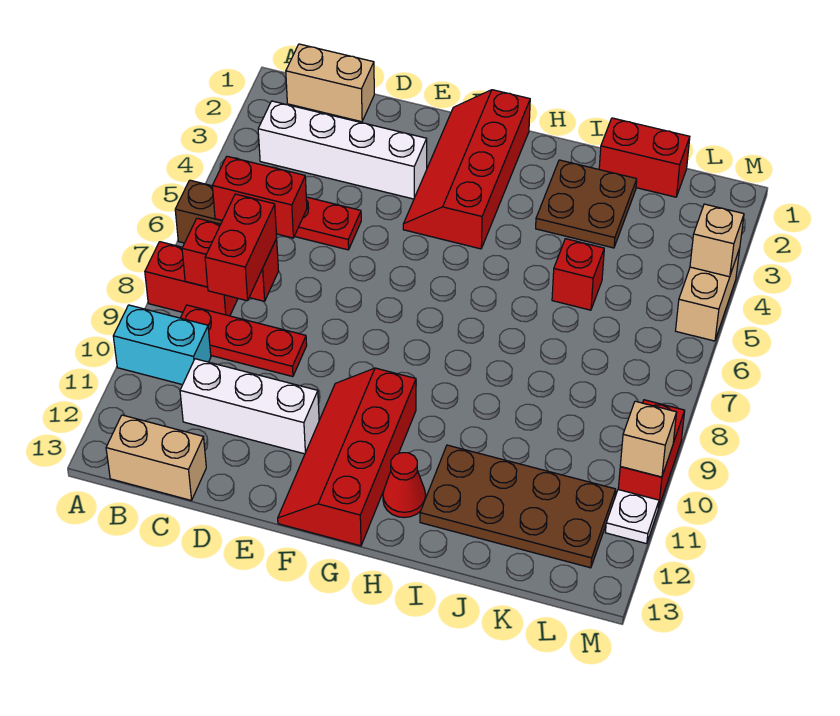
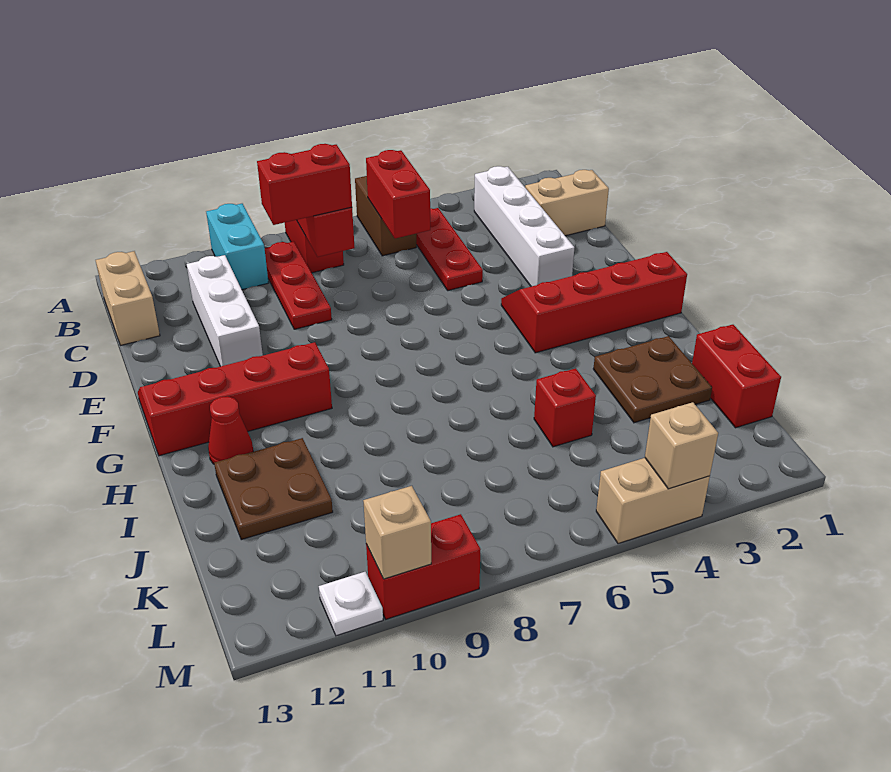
tan brick B1:C1 level 1 -> tan brick C1:C2 level 1
brown plate I11:L12 level 1 -> brown plate I11:J12 level 1

